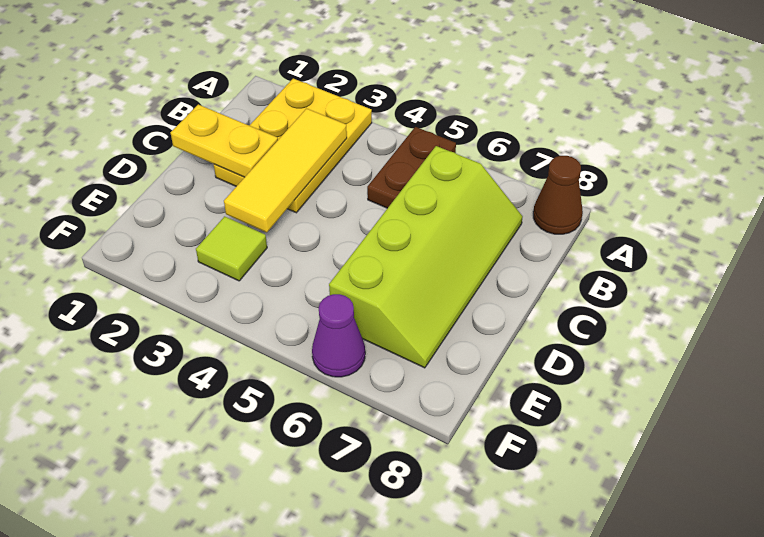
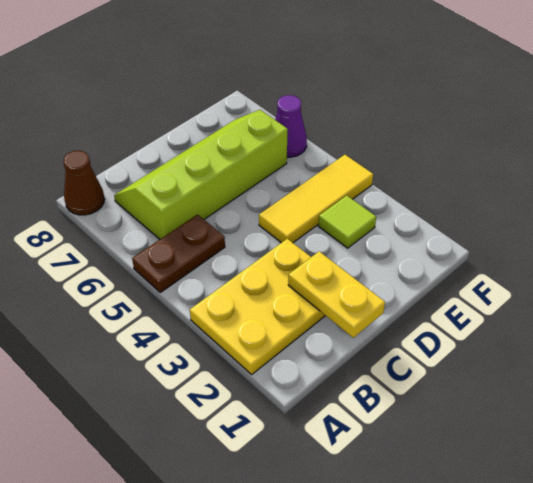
yellow tile B3:D3 level 2 -> yellow tile D4:F4 level 1

